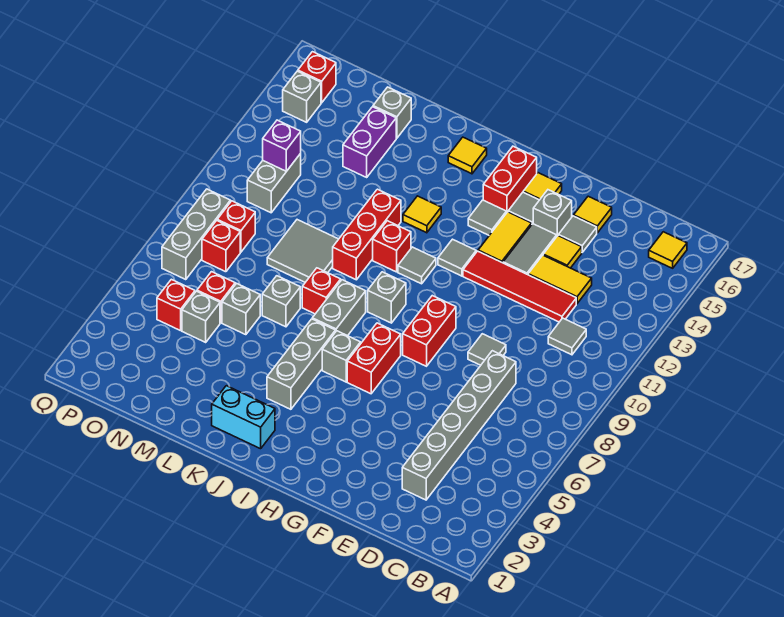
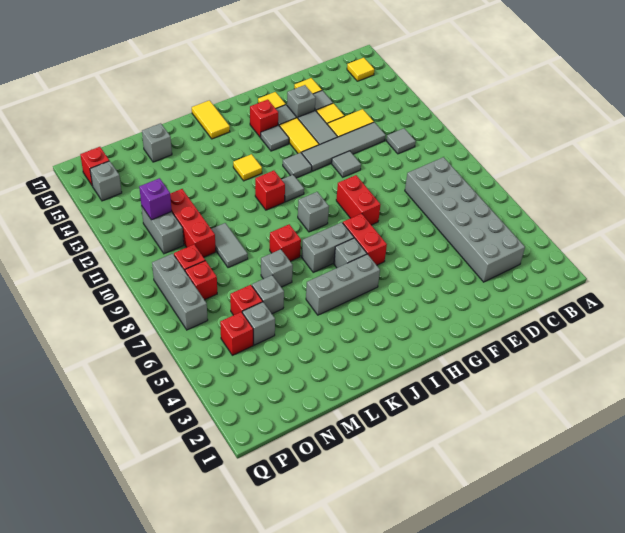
grey brick D3:D8 level 1 -> grey brick C3:D8 level 1
red tile D12:G12 level 1 -> grey tile D12:G12 level 1
grey tile E9 level 1 -> grey tile F11 level 1
red brick H15:H16 level 1 -> red brick H15 level 1
cyan brick J2:K2 level 1 -> none
grey brick J4:J6 level 1 -> grey brick I5:K5 level 1
grey brick J7:J8 level 1 -> grey brick I7:J7 level 1
yellow tile J16 level 1 -> yellow tile J16:J17 level 1
red brick K10:K12 level 1 -> red brick N10:N12 level 1
grey tile L9:M10 level 1 -> grey tile M9:M10 level 1
purple brick M14:M15 level 1 -> none

